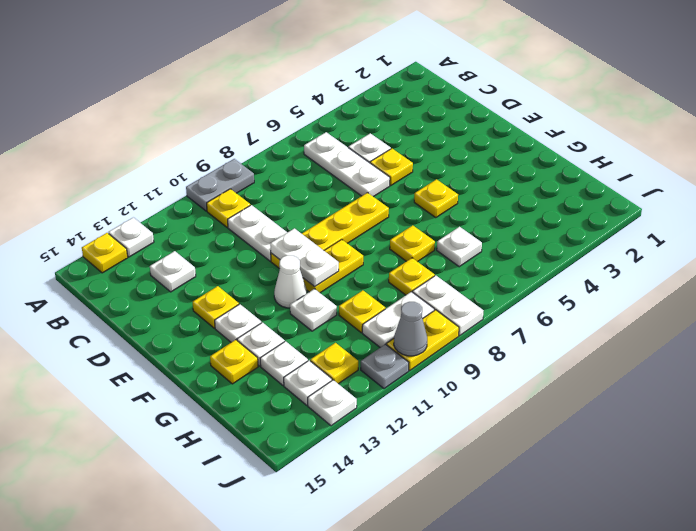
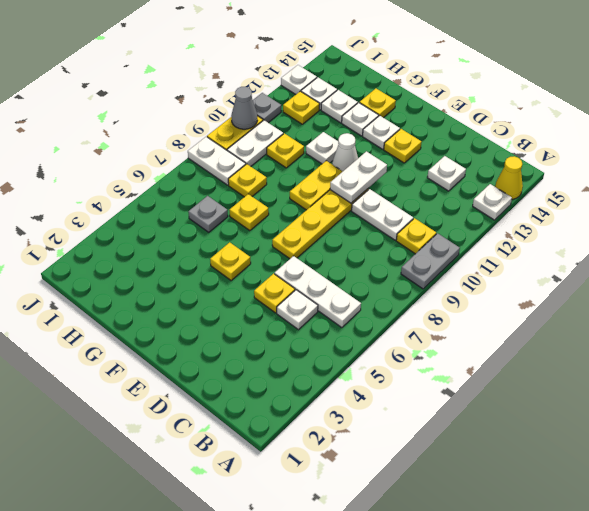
yellow plate A14 level 1 -> yellow cone A14 level 1
white plate E10:F10 level 2 -> white plate E10:E11 level 2
white plate H6 level 1 -> grey plate H6 level 1

